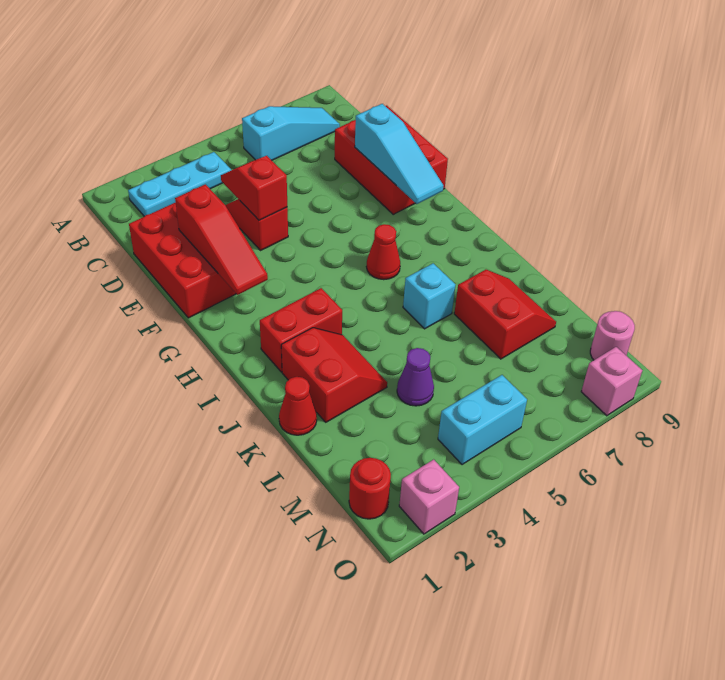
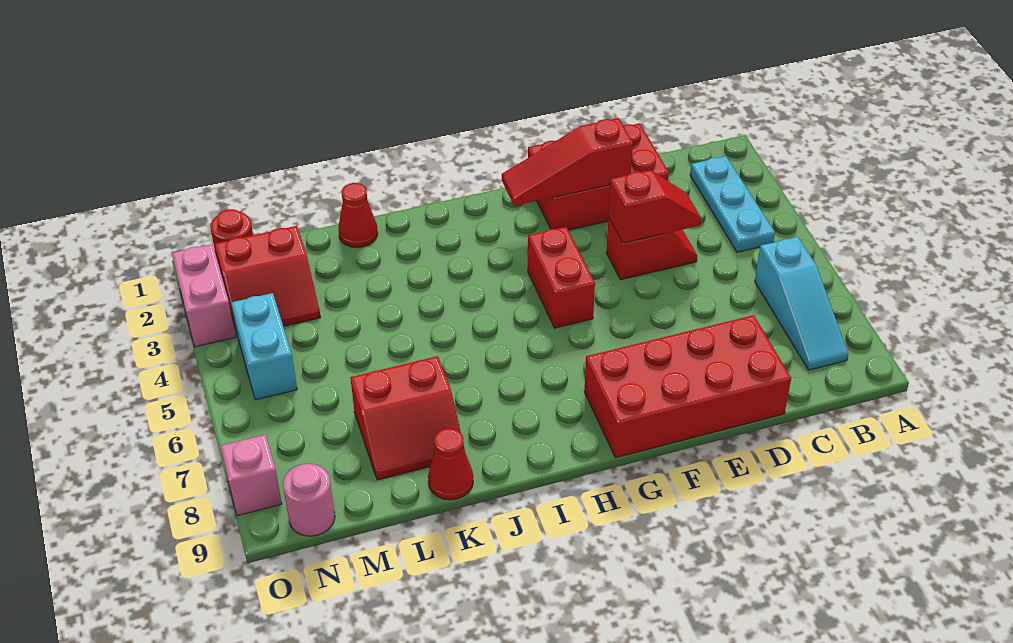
red brick D8:F9 level 1 -> red brick D8:G9 level 1
cyan slope E8:G8 level 2 top E -> none
red cone H6 level 1 -> red cone K9 level 1
red brick I2:I3 level 1 -> red brick G4:G5 level 1
red slope J2:K3 level 1 top 2 -> red slope M2:N3 level 1 top 2
cyan brick J6 level 1 -> none
purple cone L4 level 1 -> none
pink brick O2 level 1 -> pink brick O2:O3 level 1

